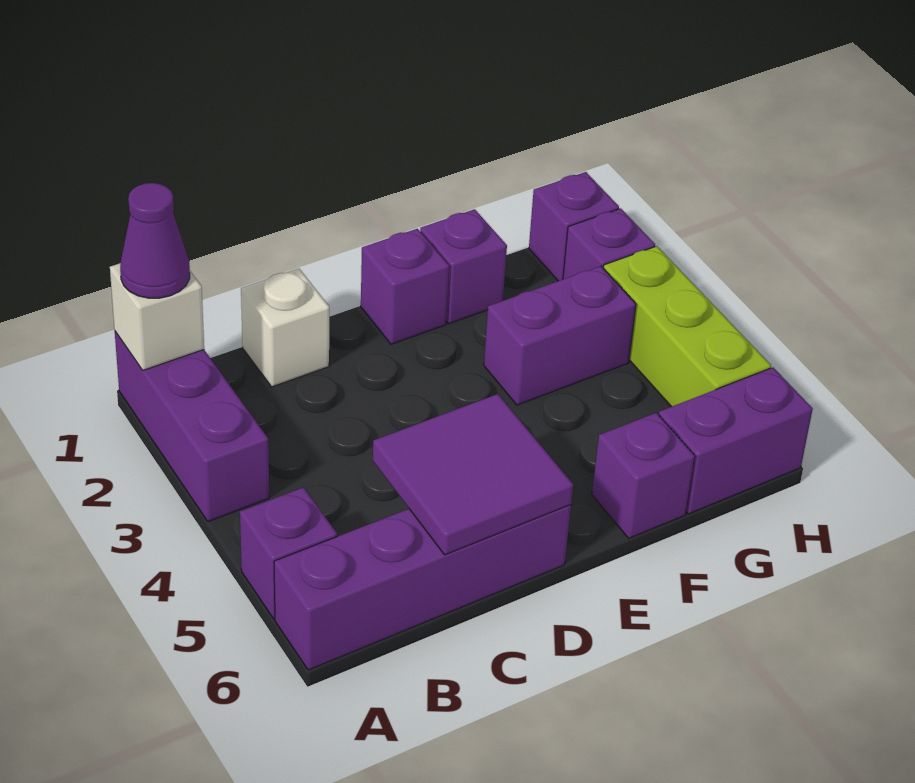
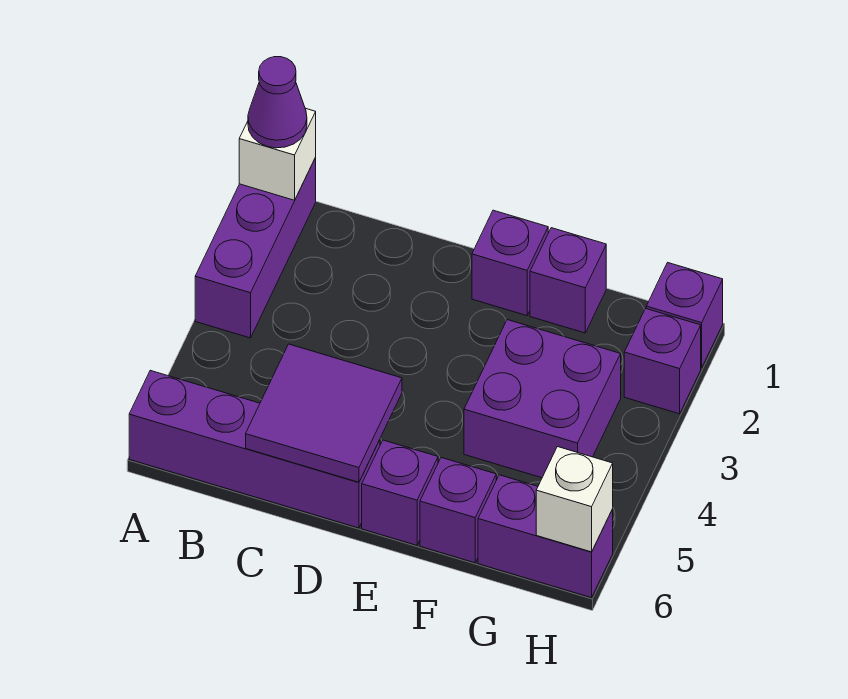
purple brick A5 level 1 -> purple brick E6 level 1
white brick C1 level 1 -> white brick H6 level 2
purple brick F3:G3 level 1 -> purple brick F3:G4 level 1
lime brick H3:H5 level 1 -> none

